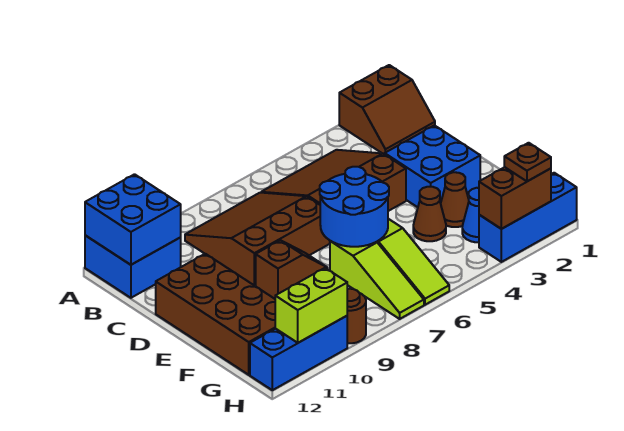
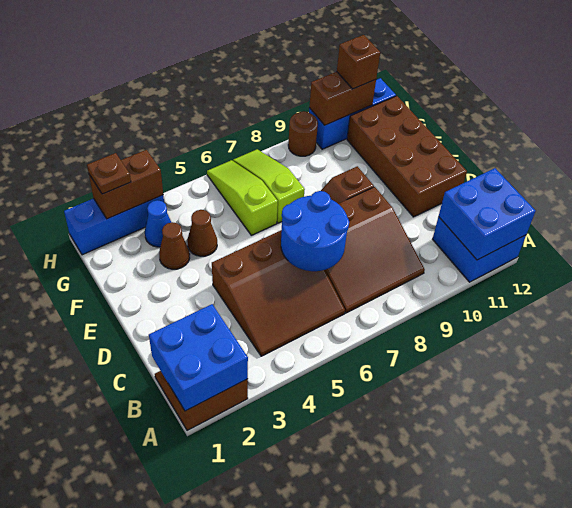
blue brick D2:E3 level 1 -> blue brick A1:B2 level 2
blue round brick E6:F7 level 2 -> blue round brick C6:D7 level 2
lime brick H10:H11 level 2 -> brown brick H10:H11 level 2
none -> brown brick H11 level 3

